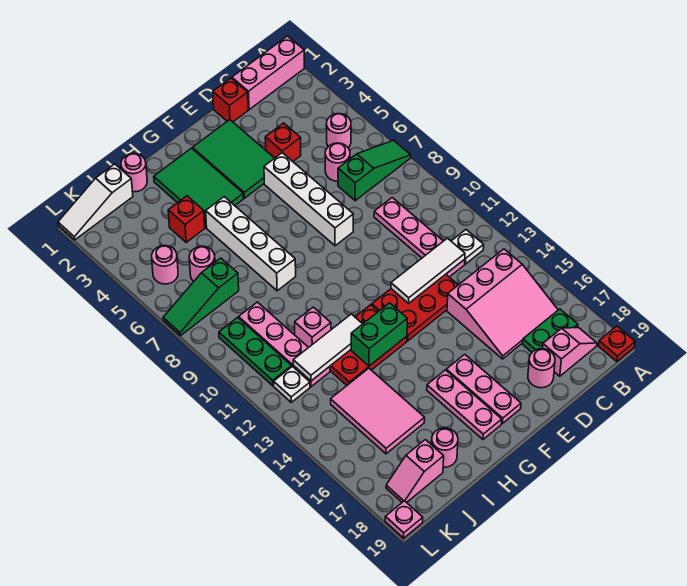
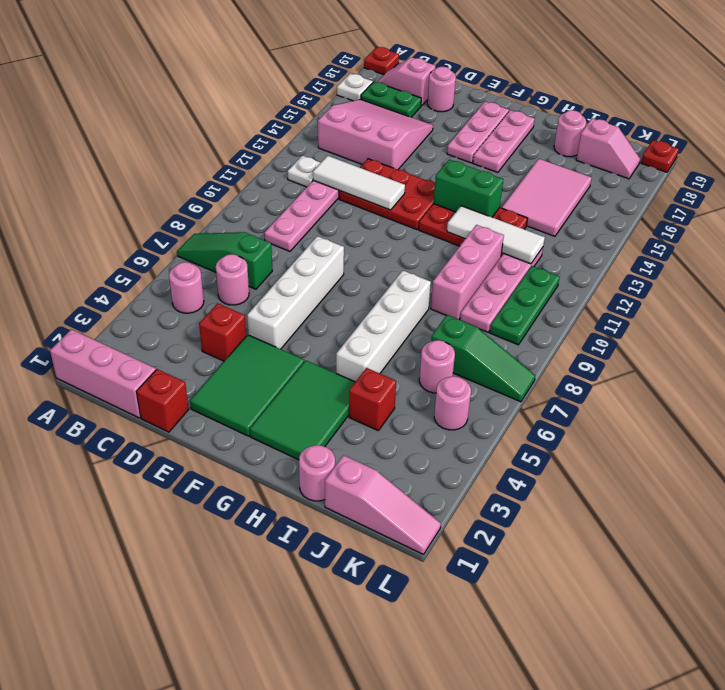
pink brick I11 level 1 -> pink brick I9:I11 level 1
white slope J1:L1 level 1 top J -> pink slope J1:L1 level 1 top J
white plate K12 level 1 -> white plate A17 level 1
pink plate L19 level 1 -> red plate L19 level 1

